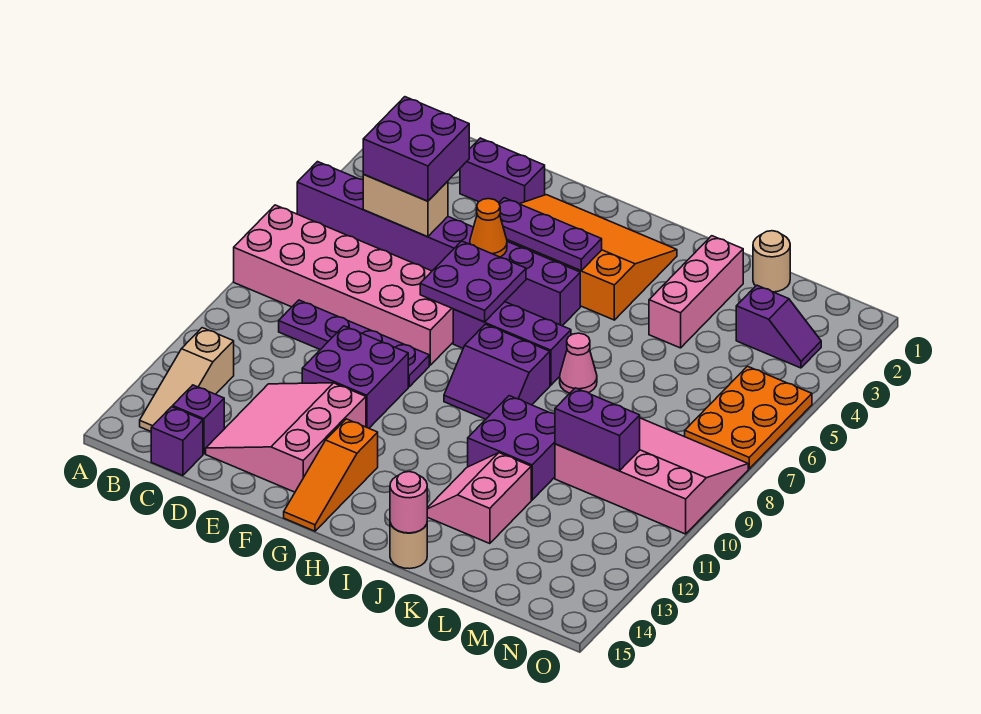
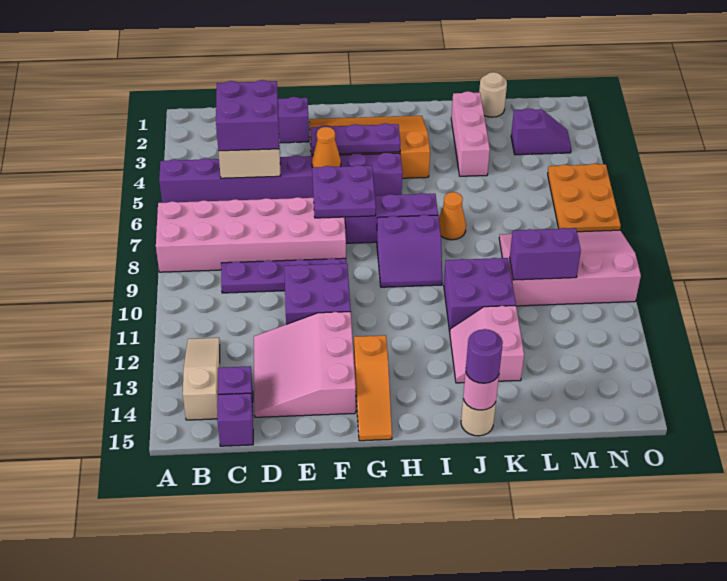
tan slope B12:B14 level 1 top 12 -> tan slope B12:B14 level 1 top 14
pink cone J7 level 1 -> orange cone J7 level 1
none -> purple round brick J15 level 3

